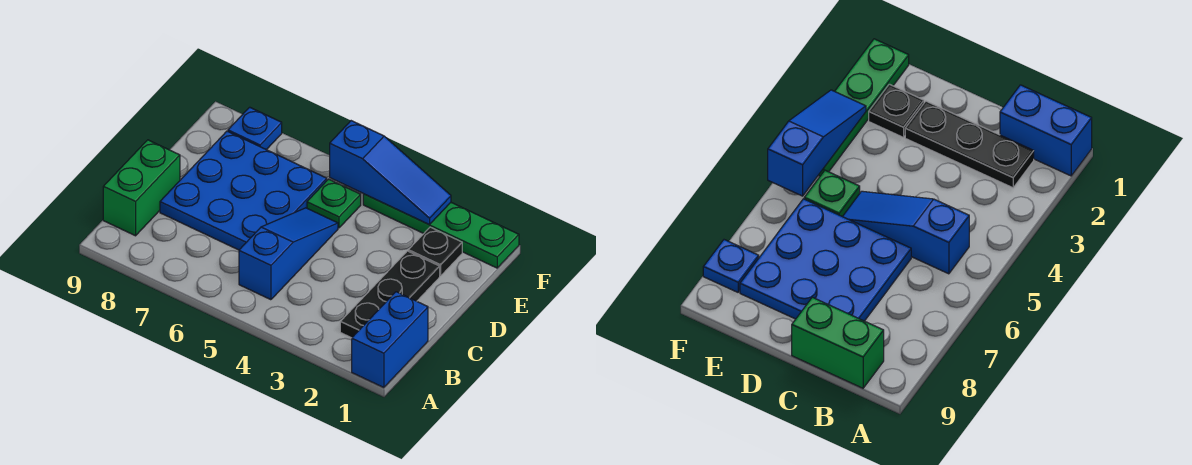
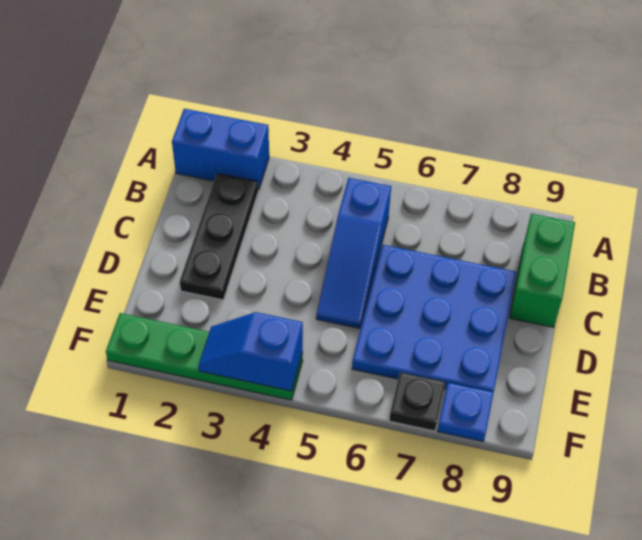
blue brick A1:B1 level 1 -> blue brick A1:A2 level 1
black plate E2 level 1 -> black plate F7 level 1
green plate E5 level 1 -> none
blue slope F3:F5 level 2 top 5 -> blue slope F3:F4 level 2 top 4

